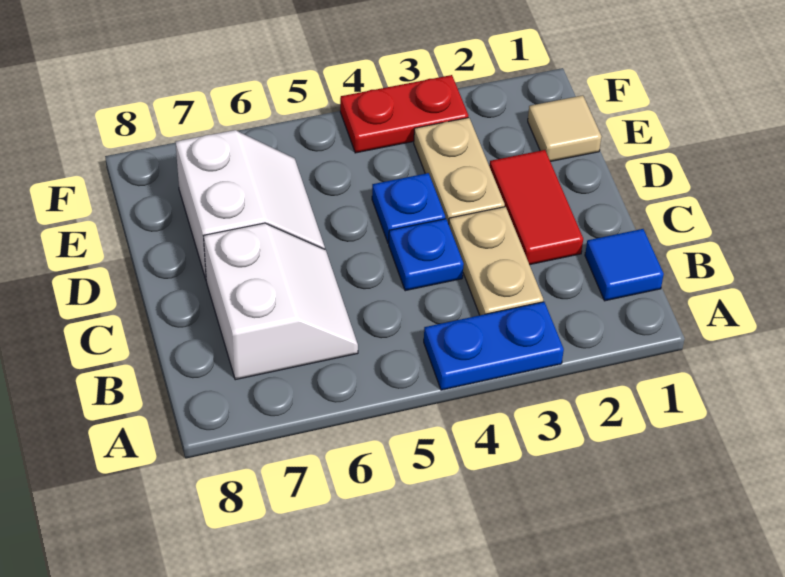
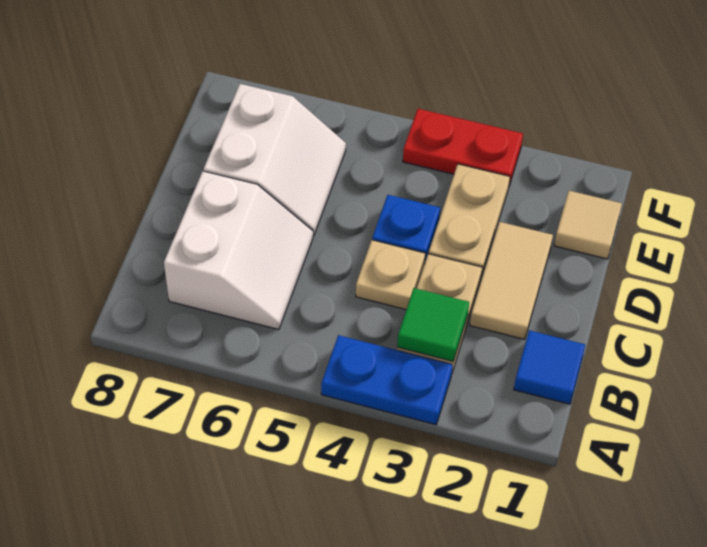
none -> green tile B3 level 2
red tile C2:D2 level 1 -> tan tile C2:D2 level 1
blue plate C4 level 1 -> tan plate C4 level 1

